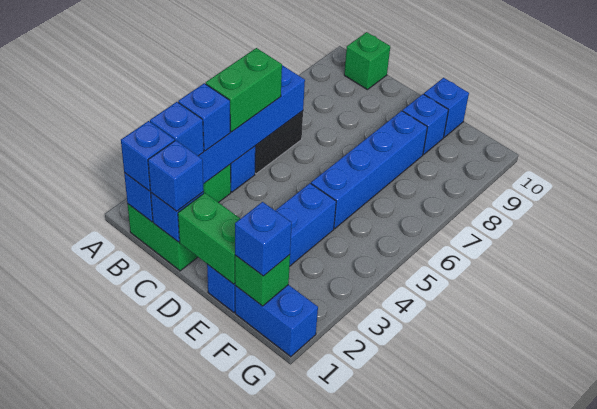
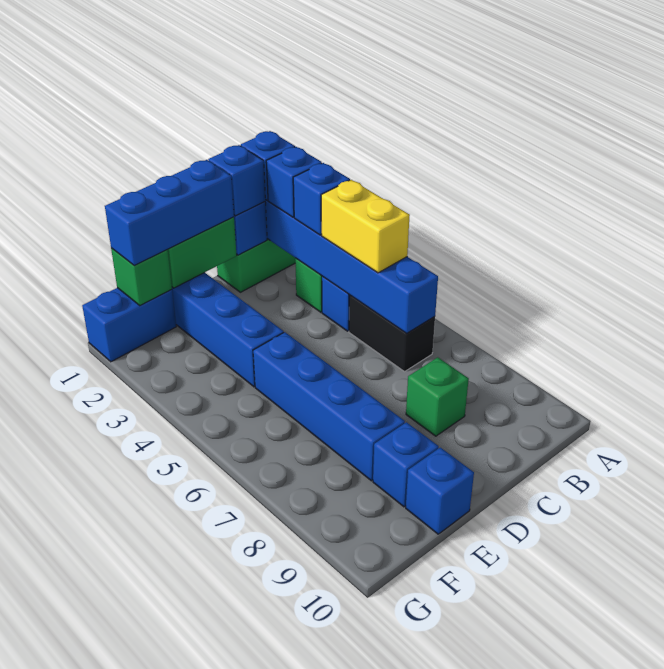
green brick B4:B5 level 3 -> yellow brick B4:B5 level 3
green brick B10 level 1 -> green brick C8 level 1
blue brick F1 level 3 -> blue brick D1:F1 level 3

